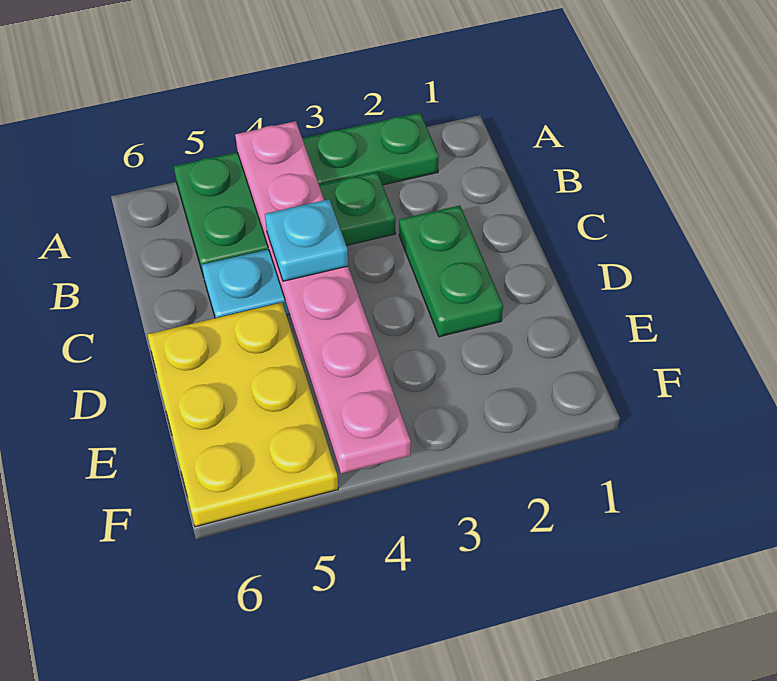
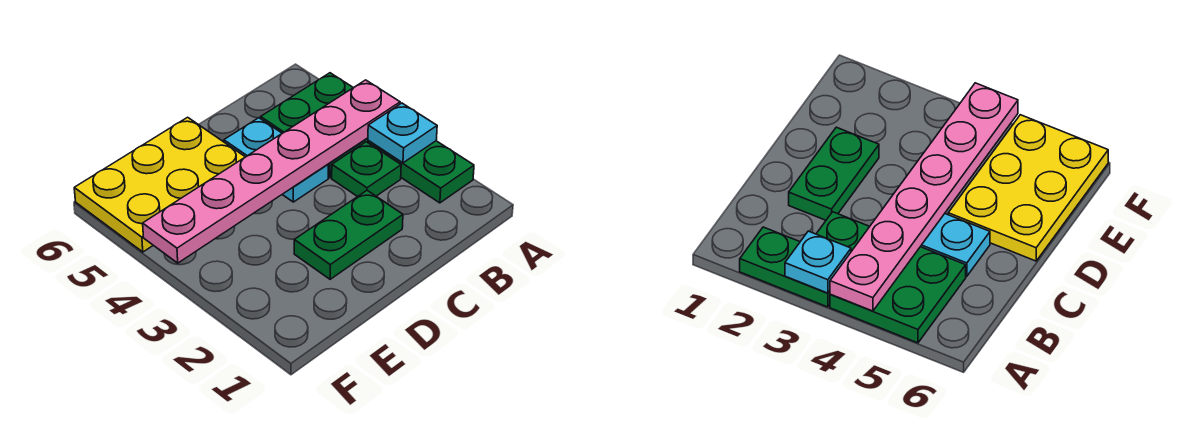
cyan plate C4 level 3 -> cyan plate A3 level 2

